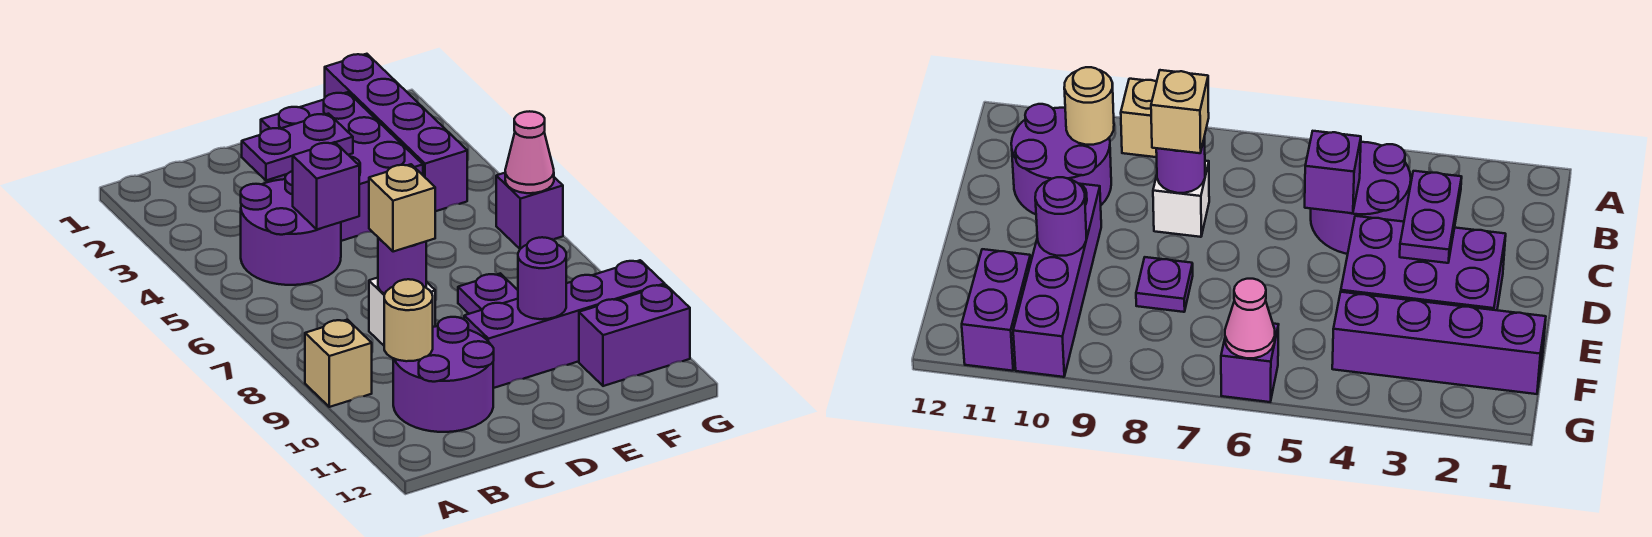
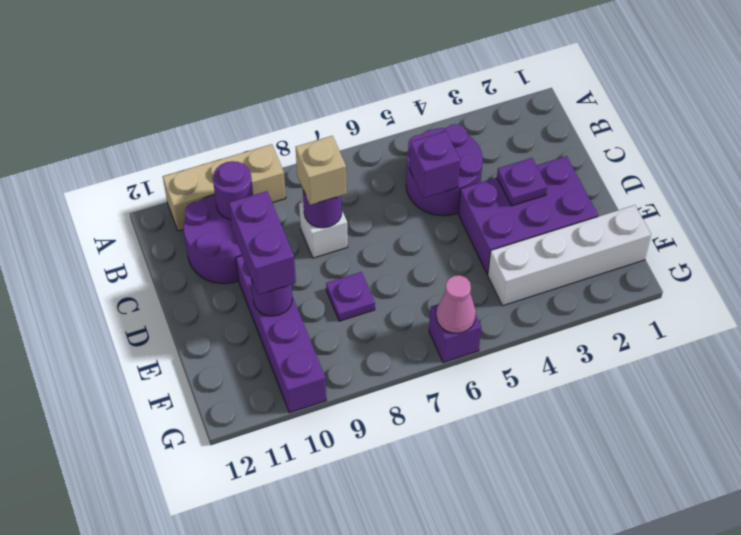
tan brick A9 level 1 -> tan brick A9:A11 level 1
tan round brick B10 level 2 -> purple round brick B10 level 2
purple plate C3:D3 level 2 -> purple plate D3 level 2
purple brick F1:F4 level 1 -> white brick F1:F4 level 1
purple brick F11:G11 level 1 -> purple brick D10:E10 level 3

